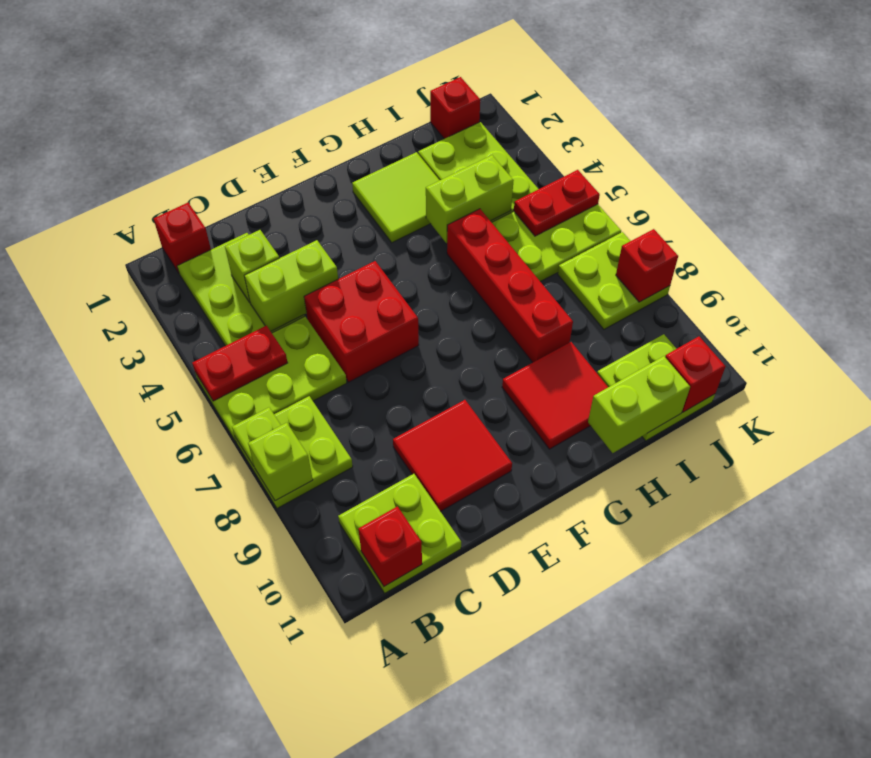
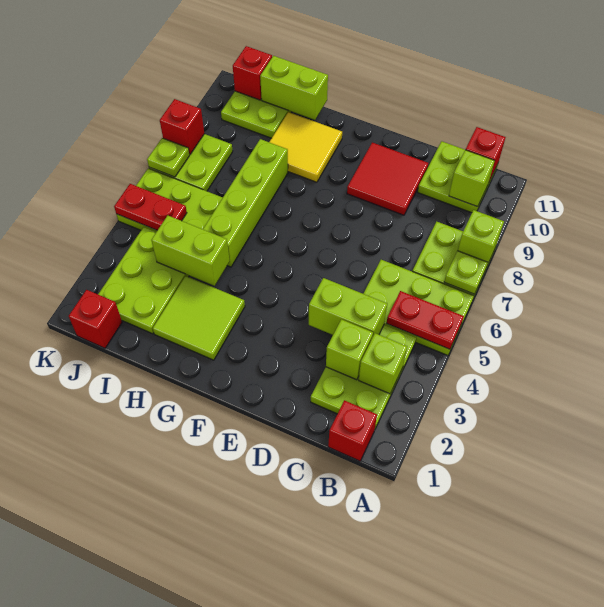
none -> lime brick B3 level 2
none -> lime brick B10 level 2
red brick D5:E6 level 1 -> none
red tile G9:H10 level 1 -> yellow tile G9:H10 level 1
red brick H5:H8 level 1 -> lime brick H5:H8 level 1
none -> lime plate K7 level 2

